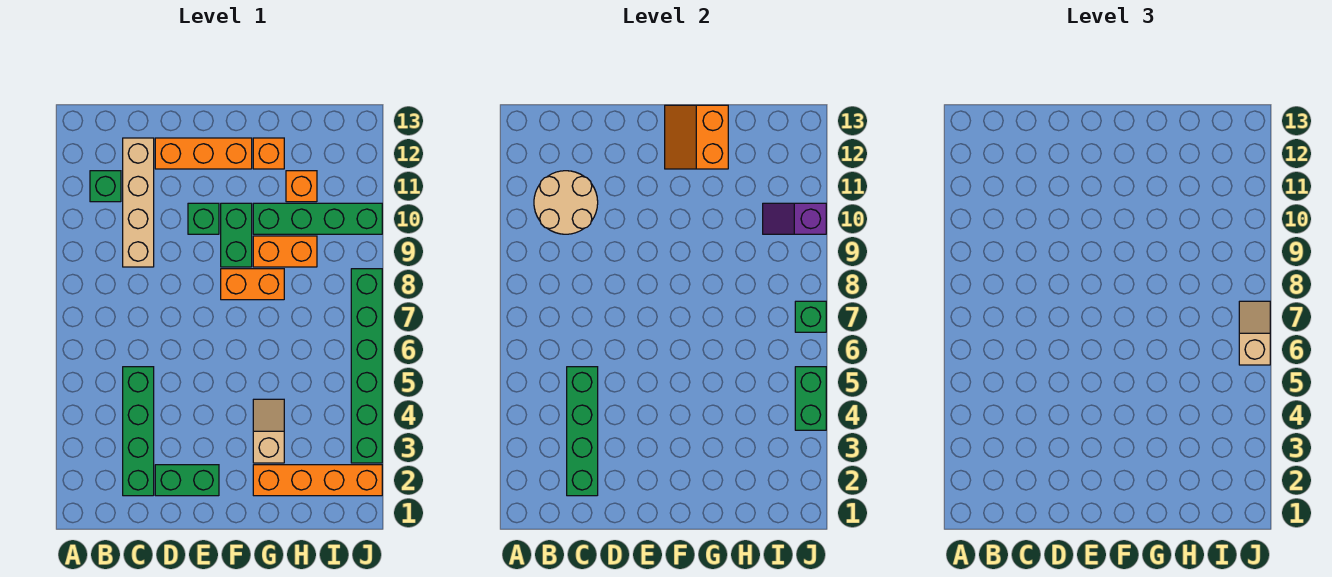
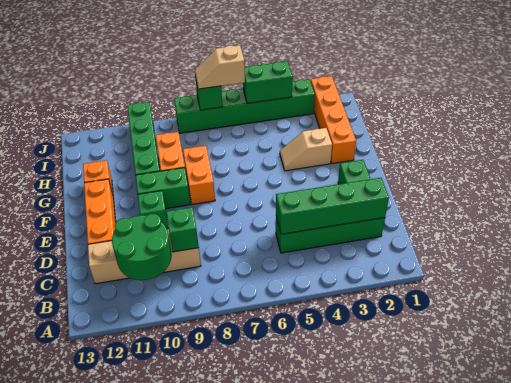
tan round brick B10:C11 level 2 -> green round brick B10:C11 level 2
green brick B11 level 1 -> green brick C9 level 2
orange slope F12:G13 level 2 top G -> none
orange brick H11 level 1 -> none
purple slope I10:J10 level 2 top J -> none

